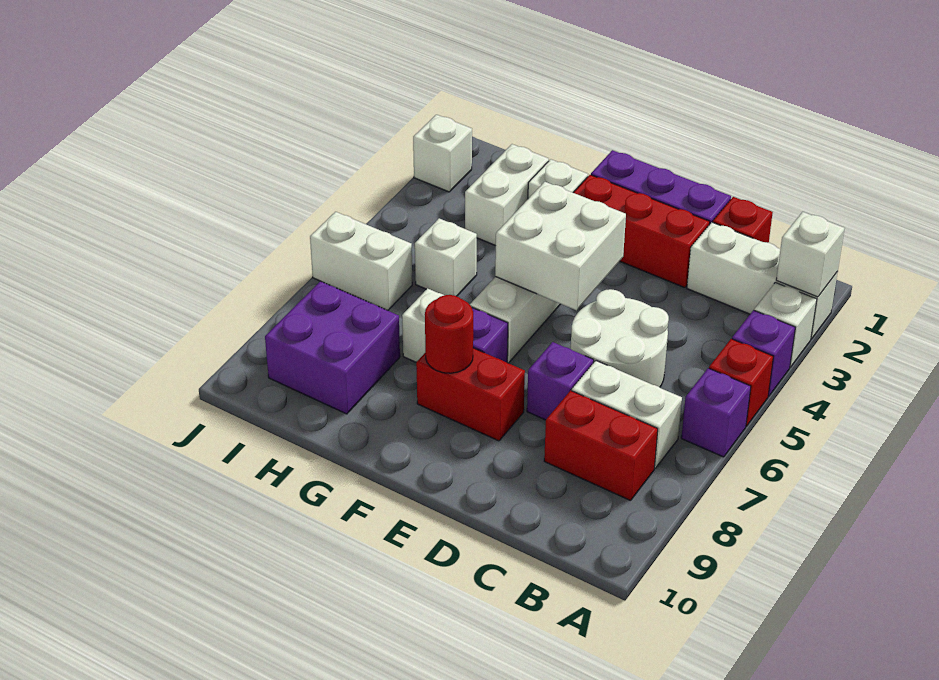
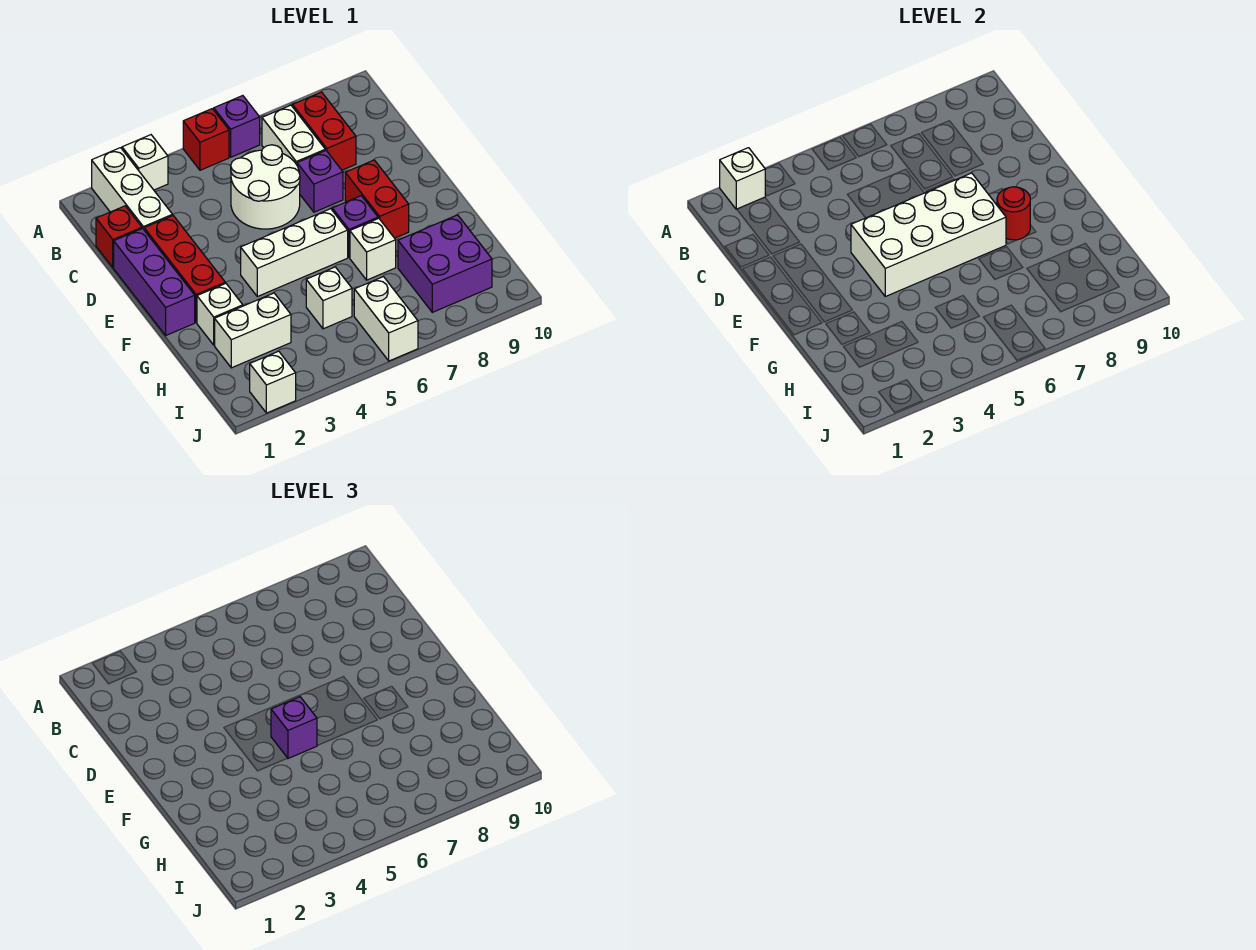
purple brick A4 level 1 -> purple brick F5 level 3
white brick E4:F5 level 2 -> white brick E4:F7 level 2

